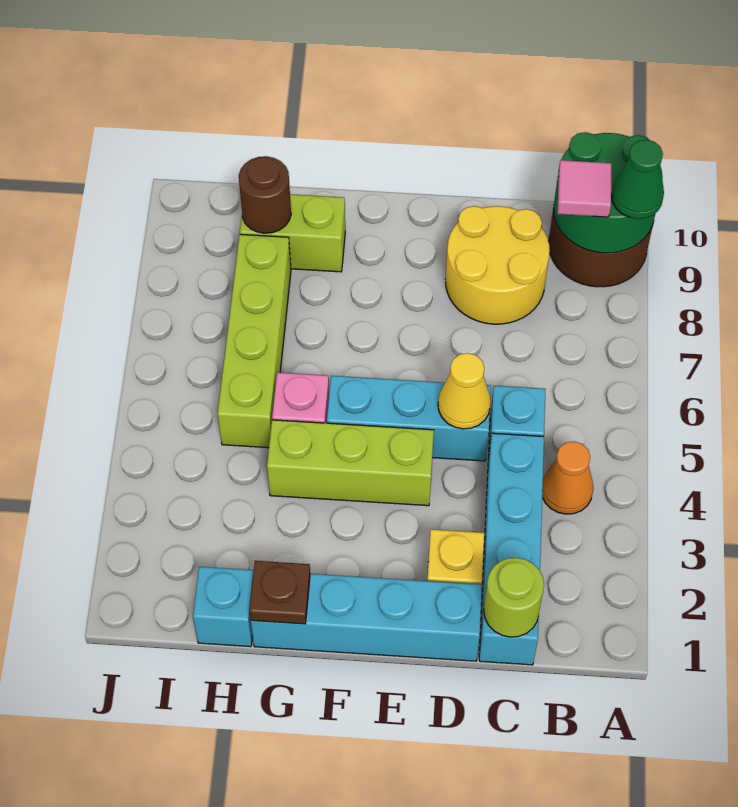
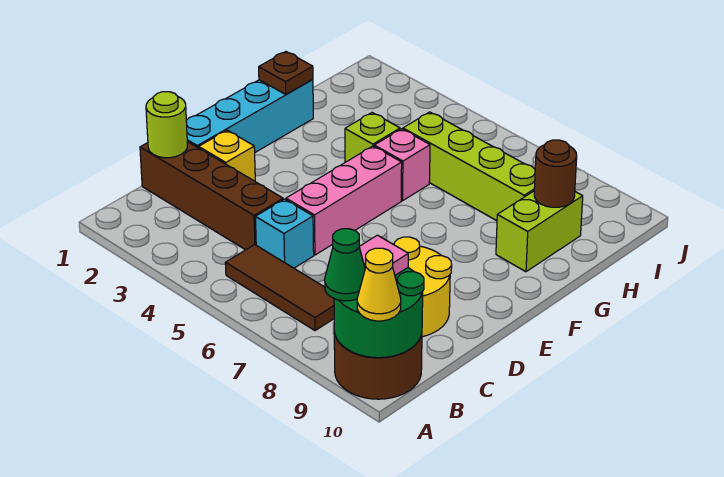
orange cone B4 level 1 -> none
none -> brown tile B5:B7 level 1
cyan brick C1:C4 level 1 -> brown brick C1:C4 level 1
cyan brick D5:F5 level 1 -> pink brick D5:F5 level 1
yellow cone D5 level 2 -> yellow cone A10 level 3
lime brick E4:G4 level 1 -> lime brick G4 level 1
cyan brick H1 level 1 -> none

